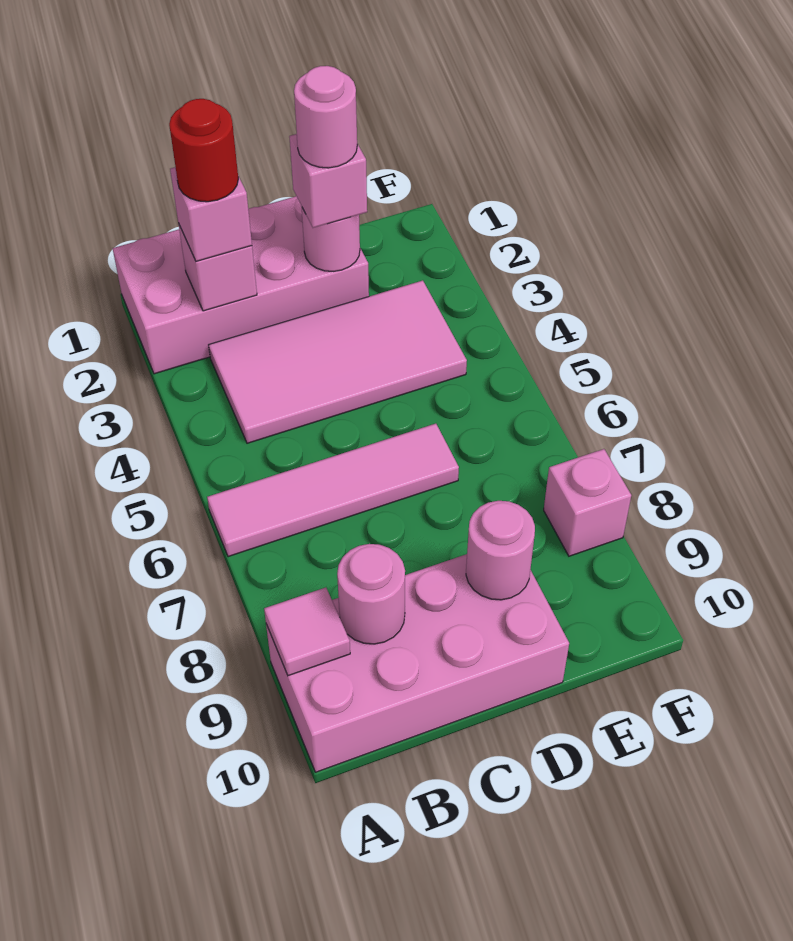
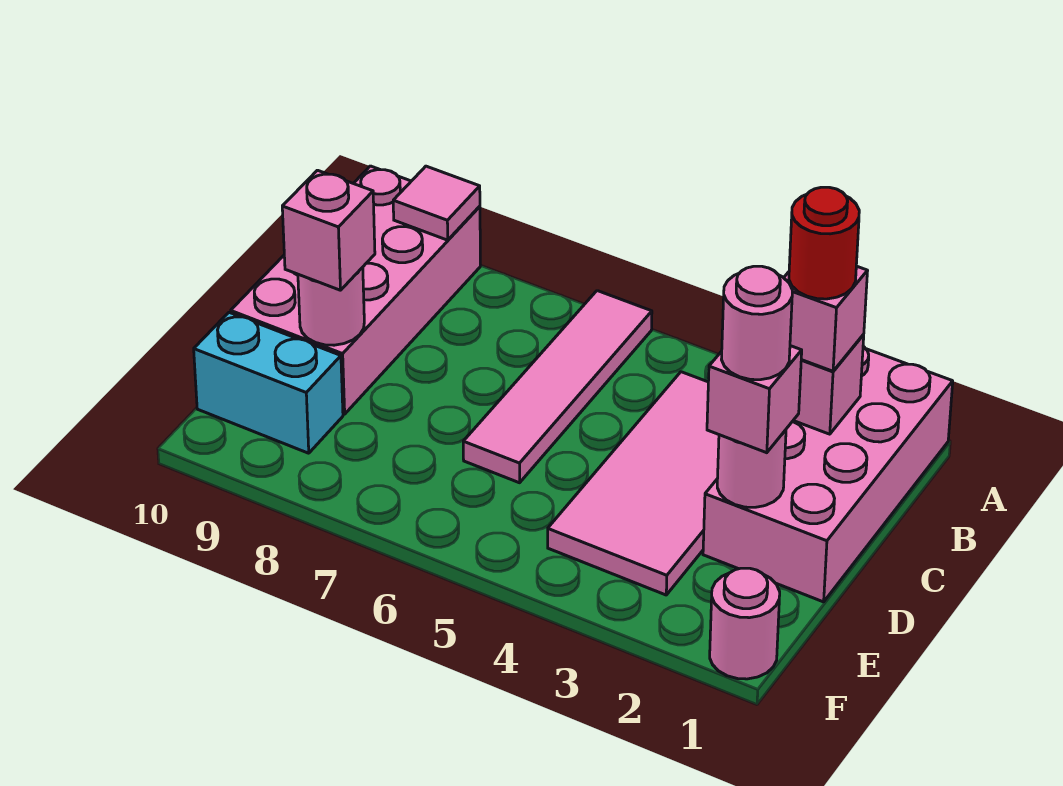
pink round brick B9 level 2 -> pink round brick F1 level 1
none -> cyan brick E9:E10 level 1
pink brick F8 level 1 -> pink brick D9 level 3

